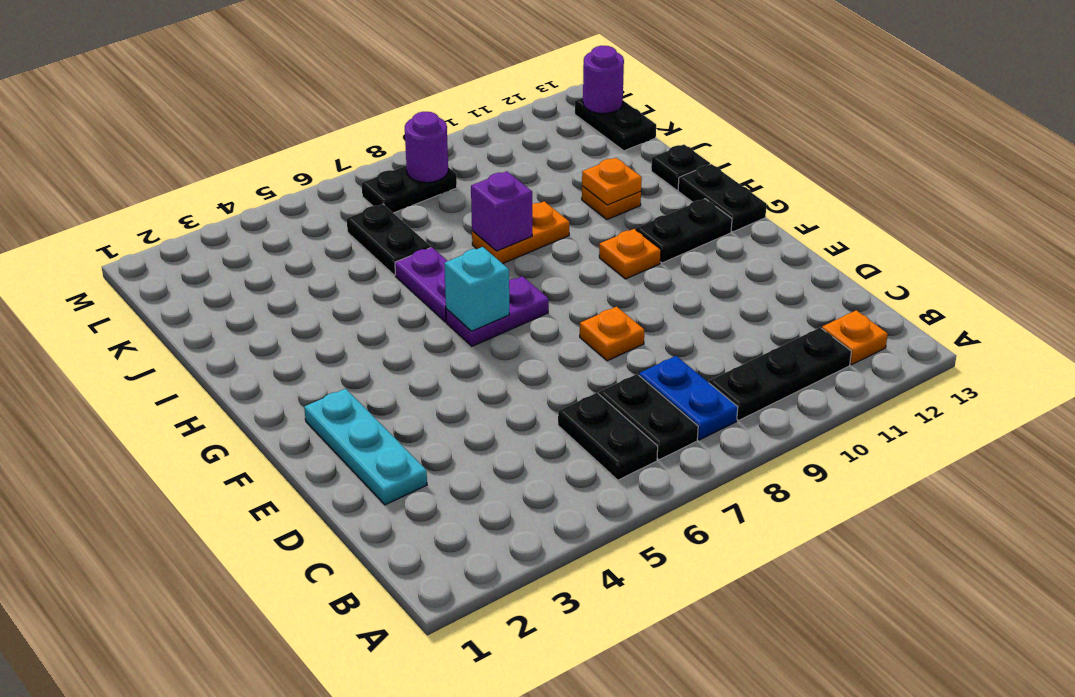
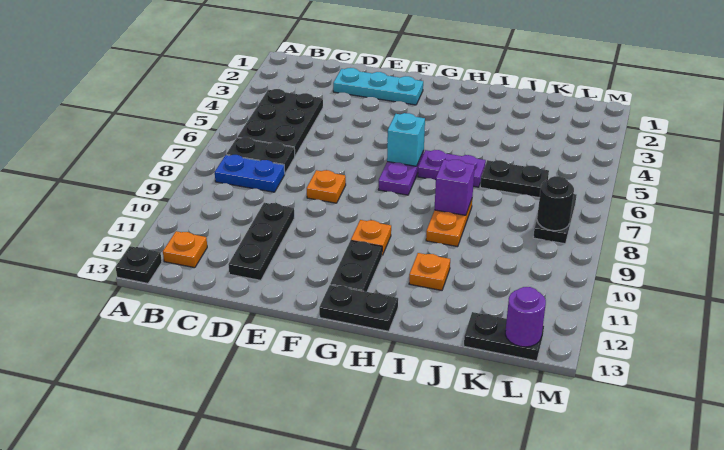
black plate B6:C6 level 1 -> black plate B4:C6 level 1
black plate B9:B11 level 1 -> black plate D10:D12 level 1
orange plate I11 level 2 -> none
black plate I13 level 1 -> black plate A13 level 1
purple round brick L8 level 2 -> black round brick L8 level 2

